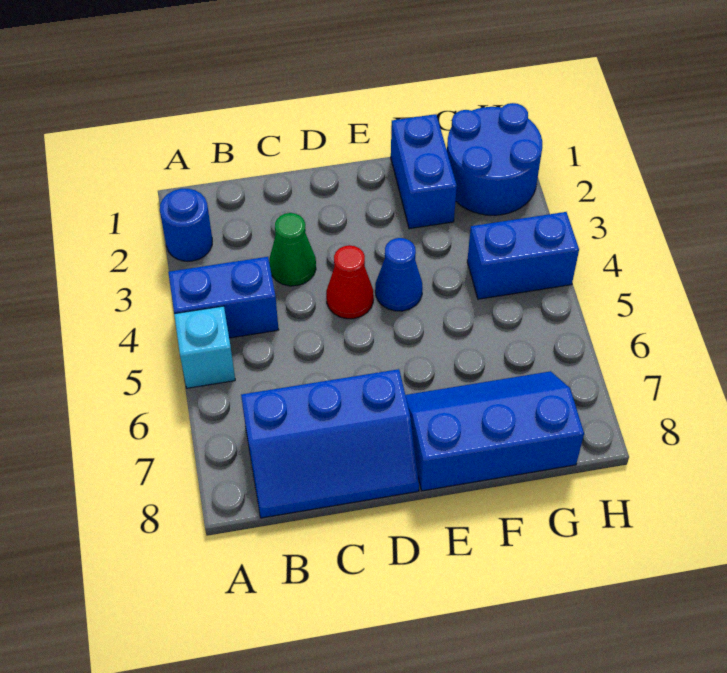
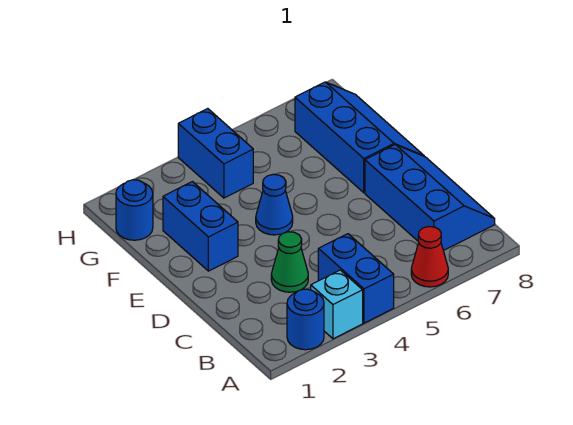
cyan brick A5 level 1 -> cyan brick A3 level 1
red cone D4 level 1 -> red cone A6 level 1
blue slope E7:G8 level 1 top 8 -> blue slope E7:G8 level 1 top 7
blue brick F1:F2 level 1 -> blue brick E2:F2 level 1
blue round brick G1:H2 level 1 -> blue round brick G1 level 1

